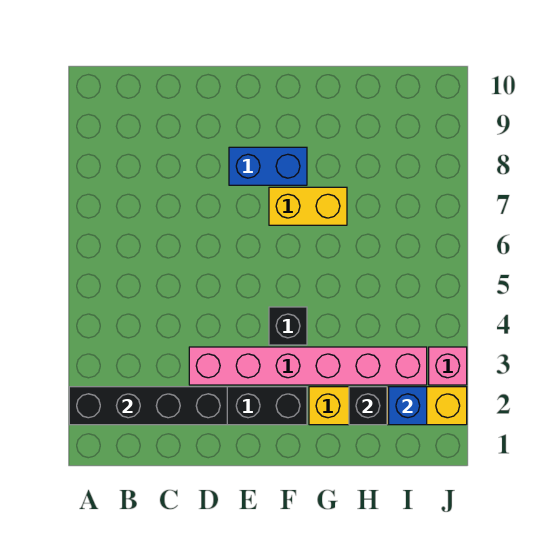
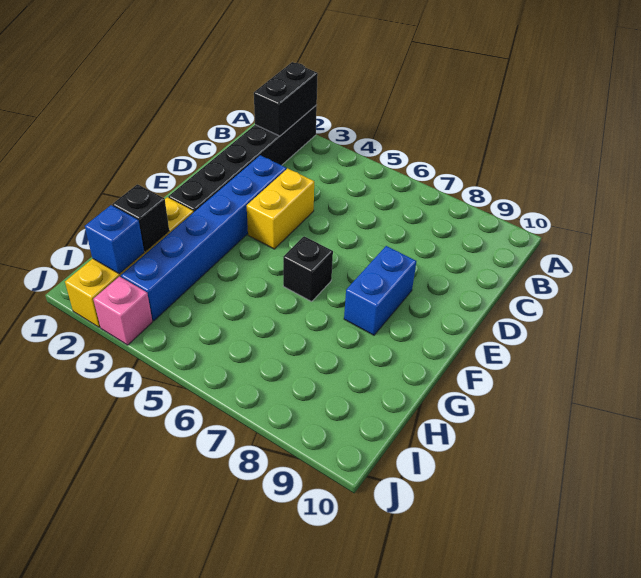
black brick A2:D2 level 2 -> black brick A2:B2 level 2
pink brick D3:I3 level 1 -> blue brick D3:I3 level 1
black brick F4 level 1 -> black brick F6 level 1
yellow brick F7:G7 level 1 -> yellow brick D4:E4 level 1

